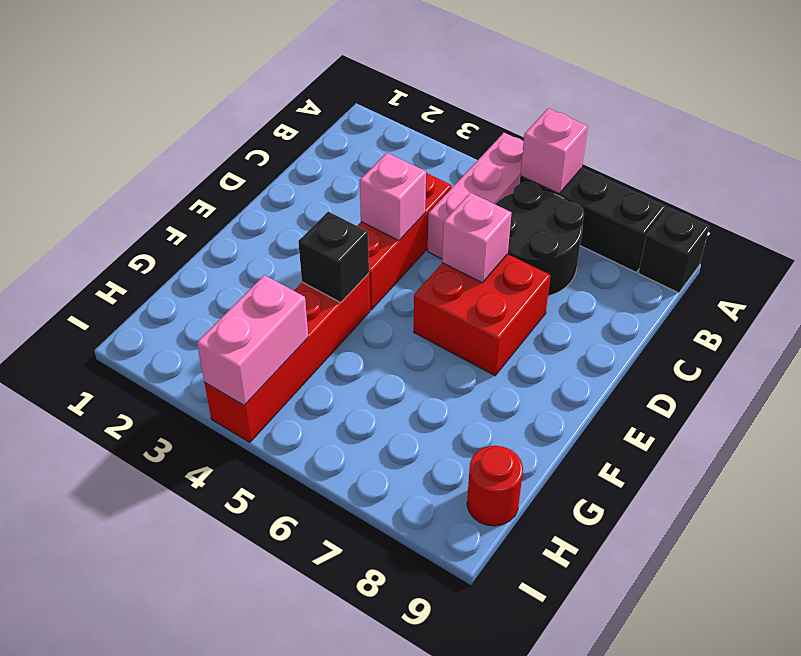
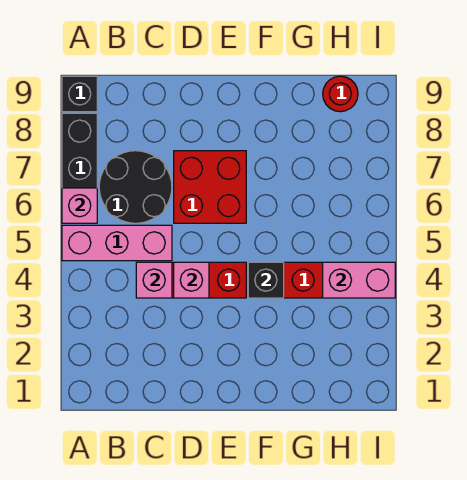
pink brick D6 level 2 -> pink brick C4 level 2

